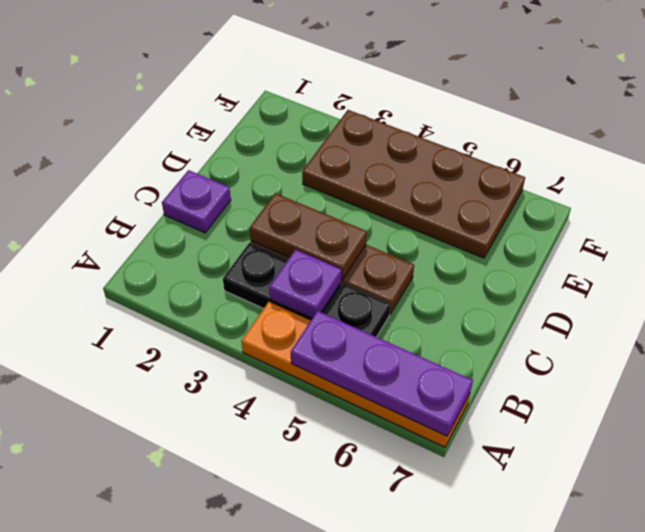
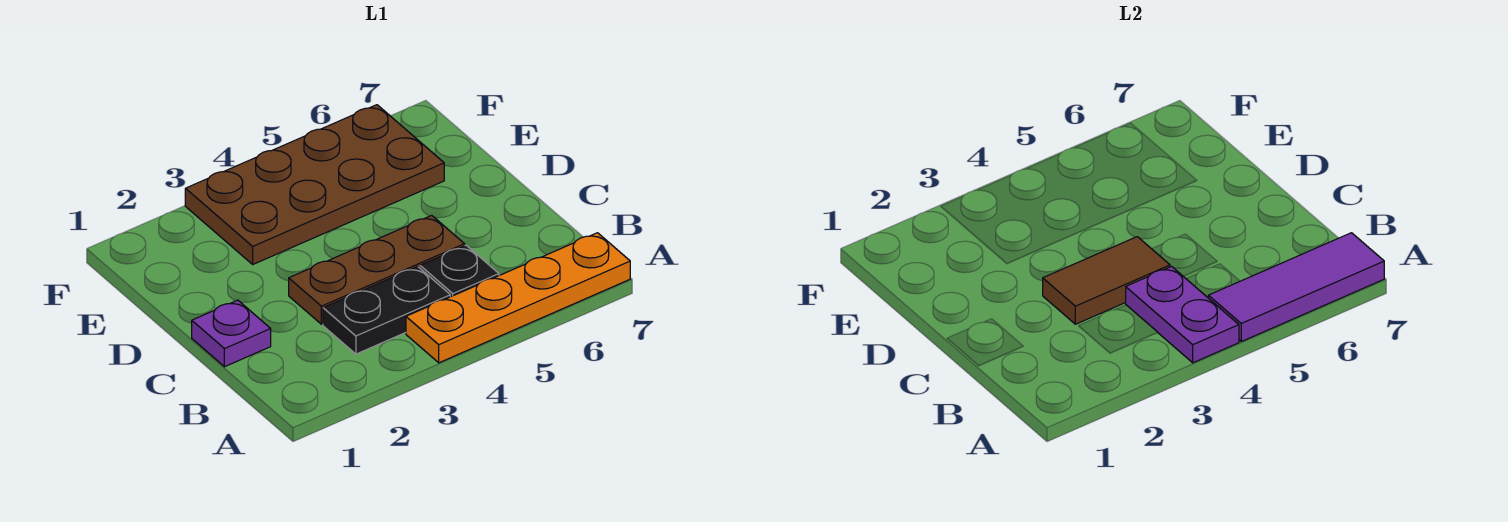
purple plate A5:A7 level 2 -> purple tile A5:A7 level 2
purple plate B4 level 2 -> purple plate A4:B4 level 2
brown plate C3:C4 level 2 -> brown tile C3:C4 level 2

